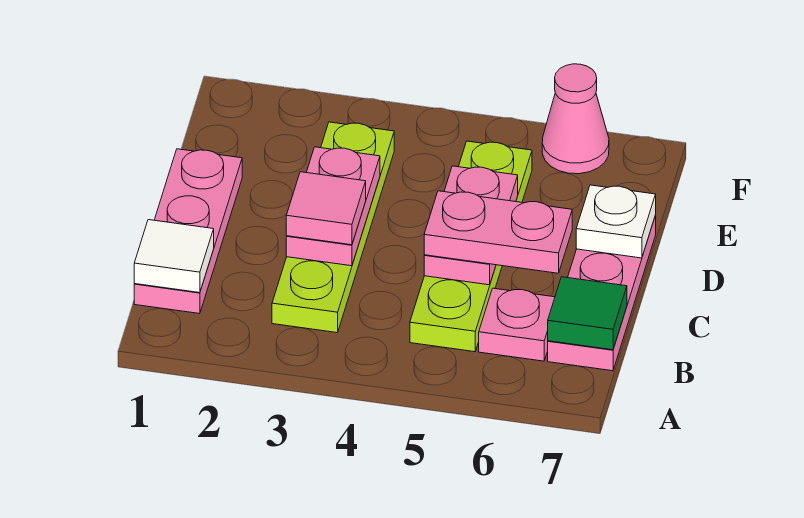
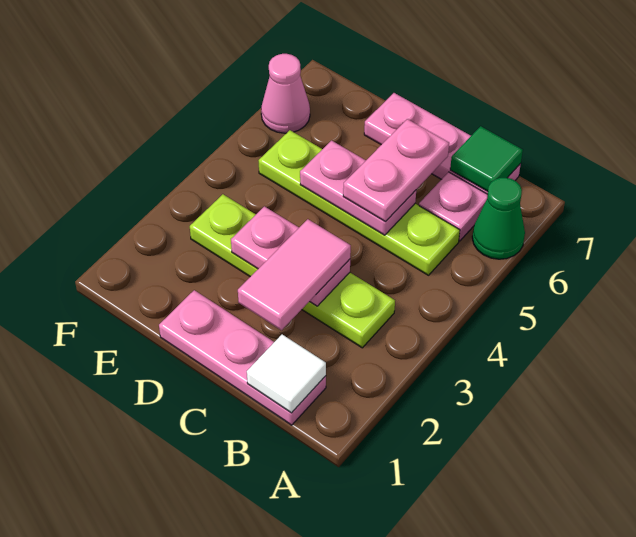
none -> green cone A6 level 1
pink tile C3 level 3 -> pink tile C2:C3 level 3
white plate D7 level 2 -> none

